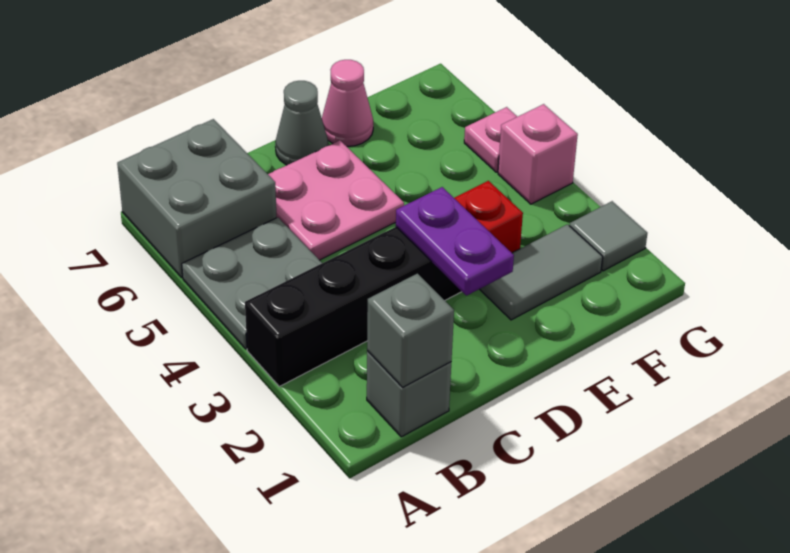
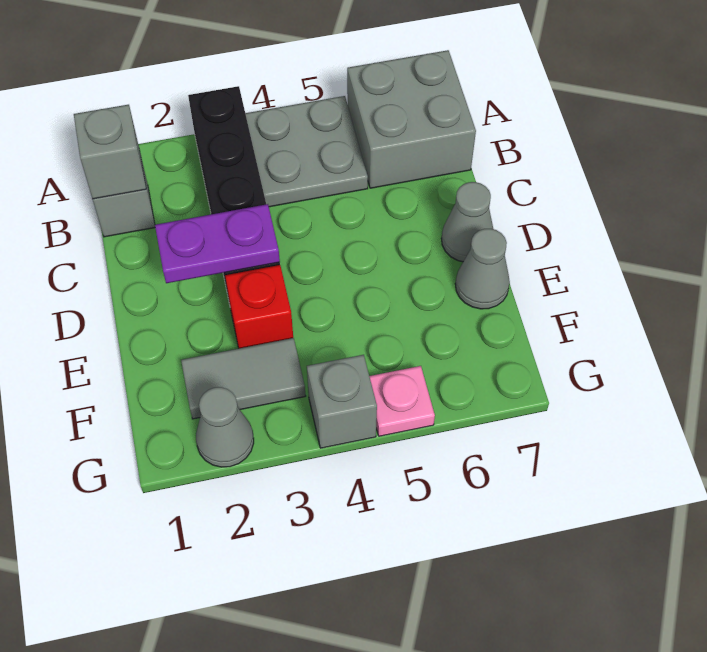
pink plate C5:D6 level 1 -> none
grey tile E2:F2 level 1 -> grey tile F2:F3 level 1
pink cone E7 level 1 -> grey cone E7 level 1
grey tile G2 level 1 -> grey cone G2 level 1
pink brick G4 level 1 -> grey brick G4 level 1

